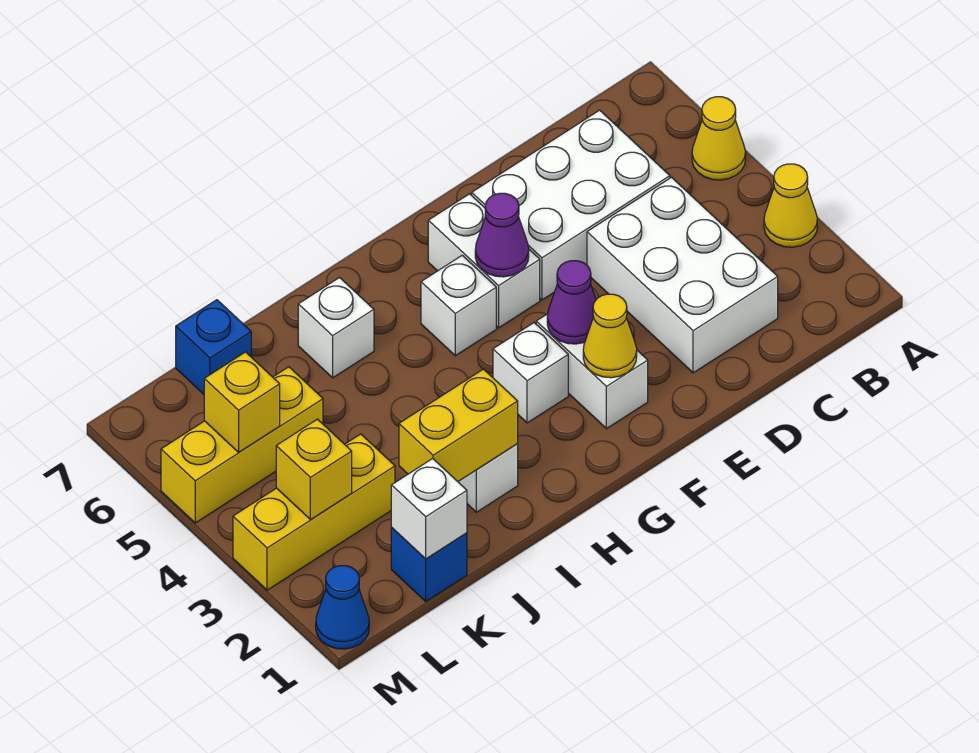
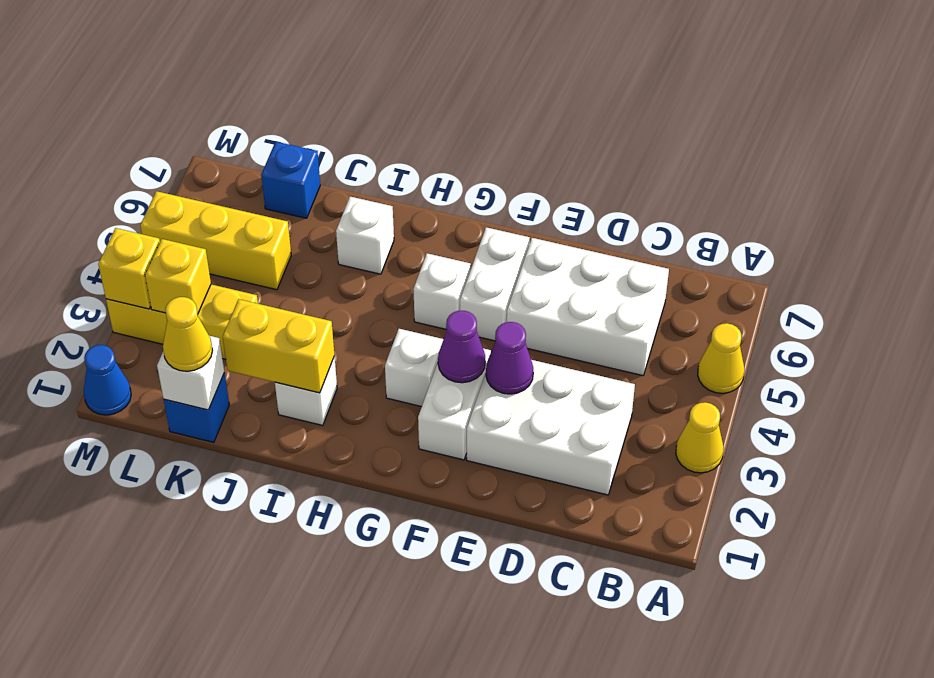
white brick C2:D4 level 1 -> white brick C2:E3 level 1
yellow cone F2 level 2 -> yellow cone K1 level 3
purple cone F5 level 2 -> purple cone E3 level 2
yellow brick L5 level 2 -> yellow brick M3 level 2

